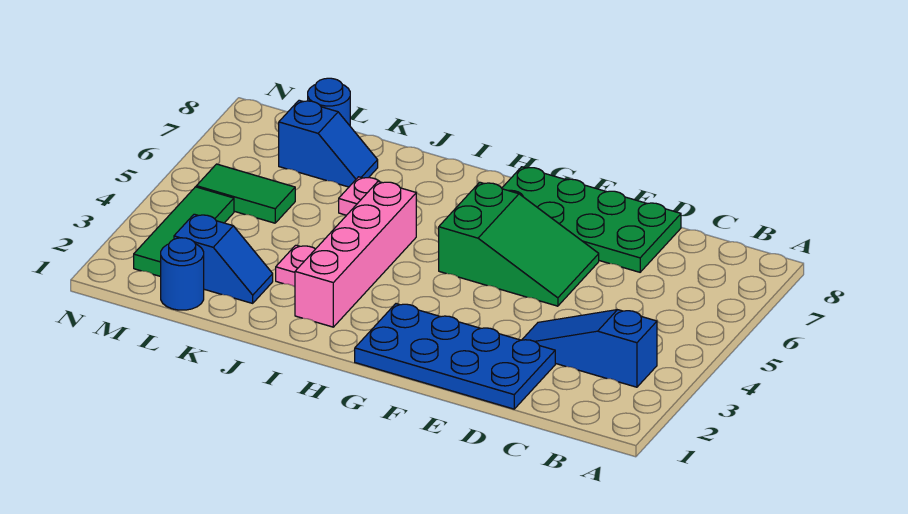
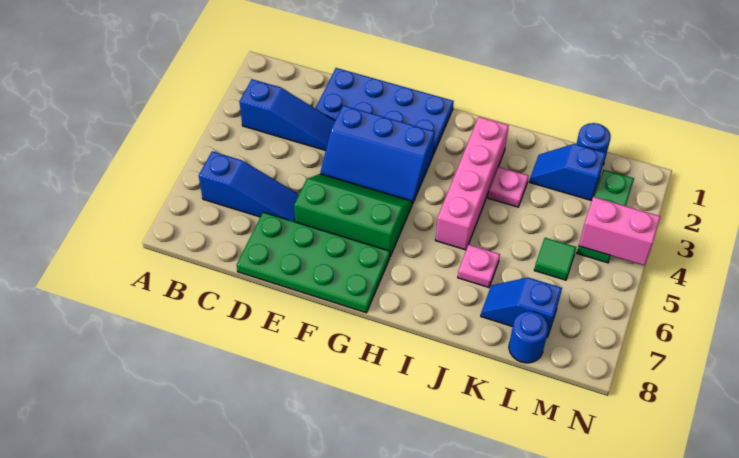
none -> blue slope B6:D6 level 1 top B
none -> blue slope E3:G4 level 1 top 3
green slope E5:G6 level 1 top G -> green slope E5:G6 level 1 top 6
green tile L5:M5 level 1 -> green tile L5 level 1
green tile M2:M4 level 1 -> green plate M2:M4 level 1
none -> pink brick M4:N4 level 2

